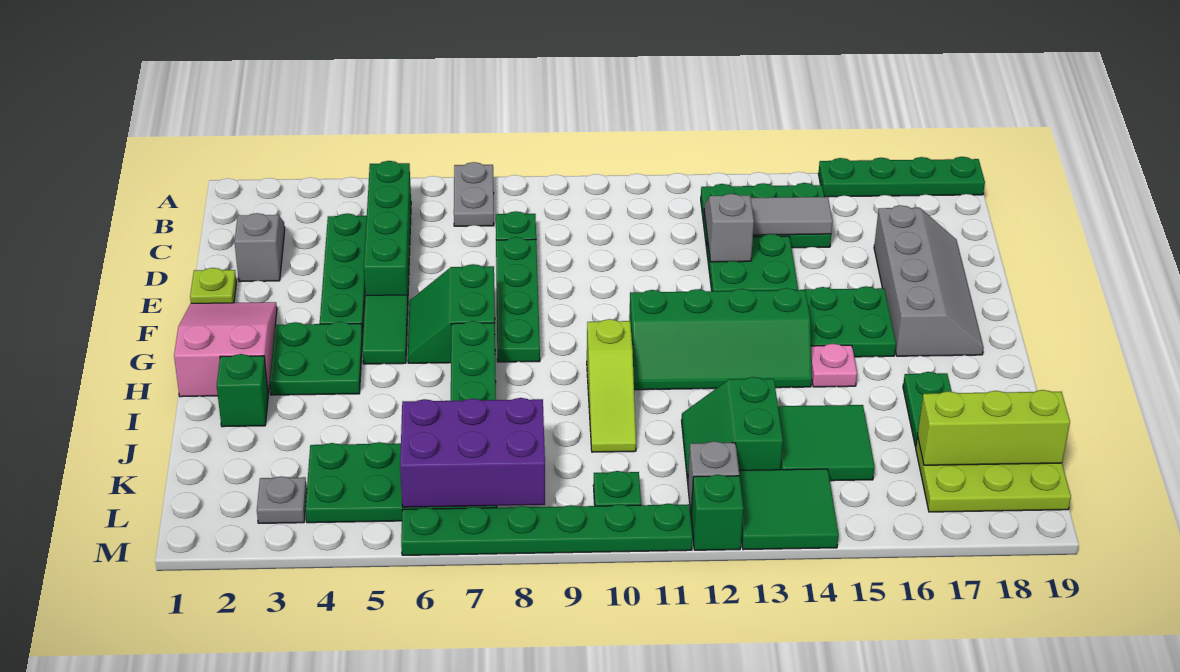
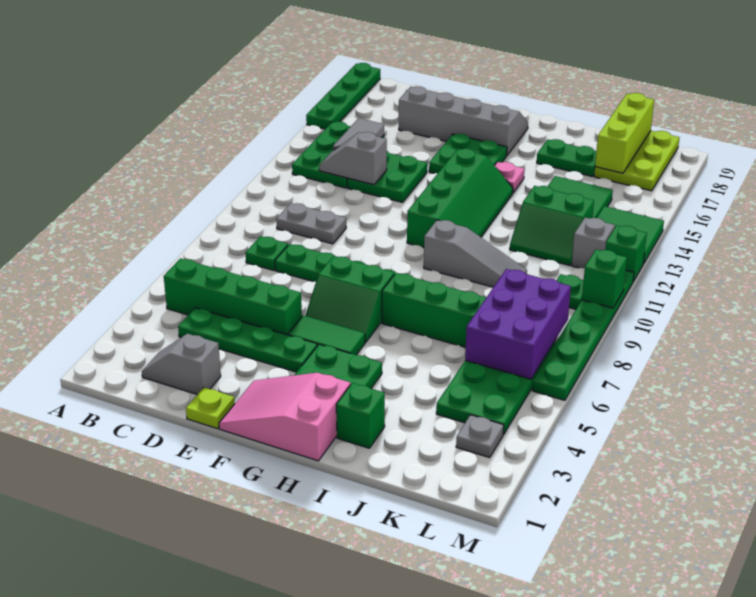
grey plate A7:B7 level 1 -> grey plate C10:D10 level 1
lime slope H10:J10 level 1 top H -> grey slope H10:J10 level 1 top H
none -> green brick M10 level 2

